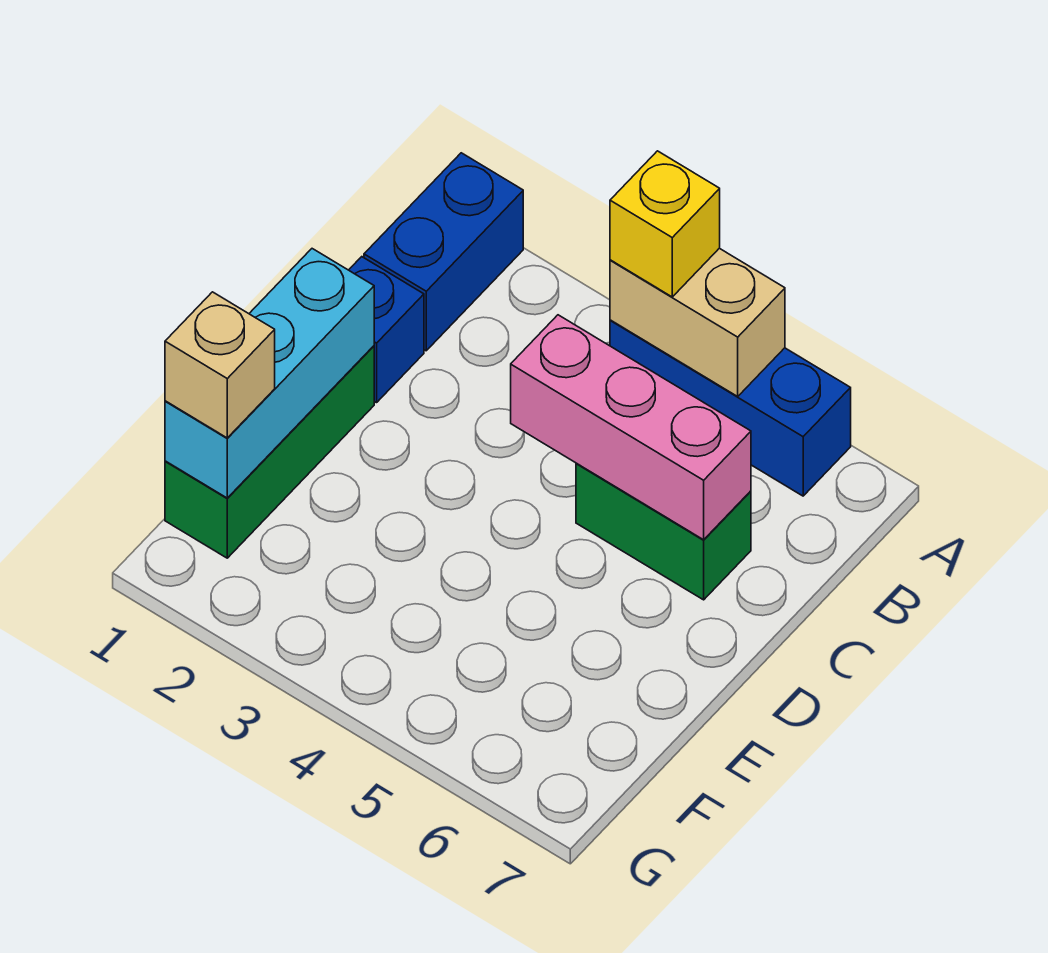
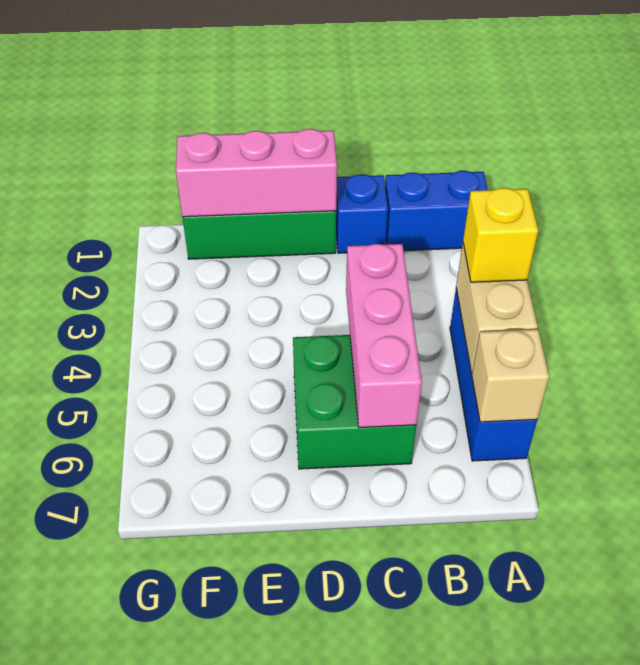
green brick C5:C6 level 1 -> green brick C5:D6 level 1
cyan brick D1:F1 level 2 -> pink brick D1:F1 level 2
tan brick F1 level 3 -> tan brick A6 level 2

